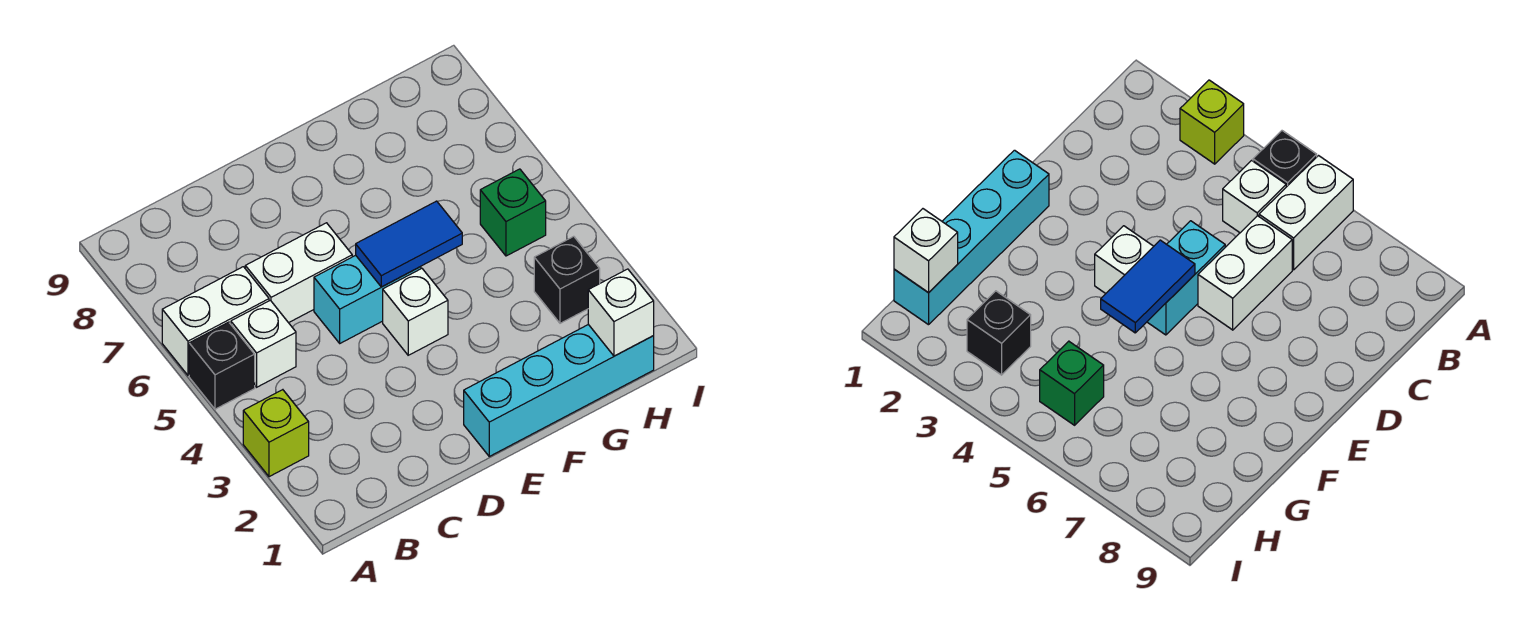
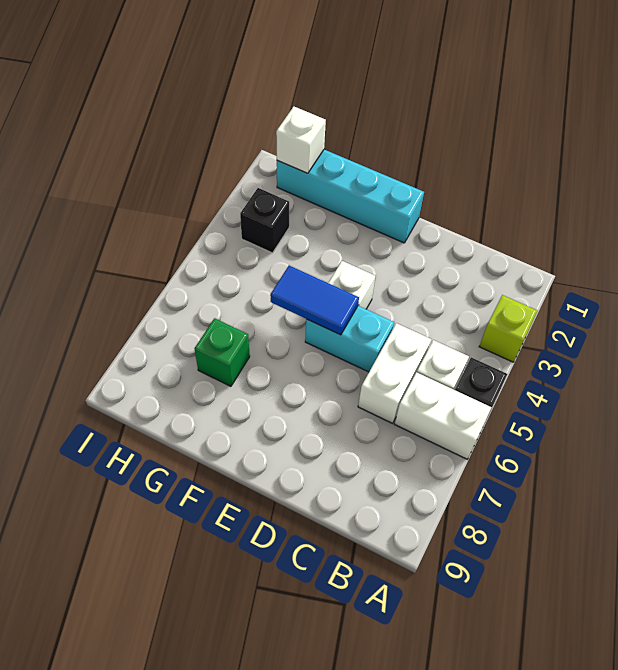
white brick C6:D6 level 1 -> white brick C5:C6 level 1
green brick H5 level 1 -> green brick G7 level 1

